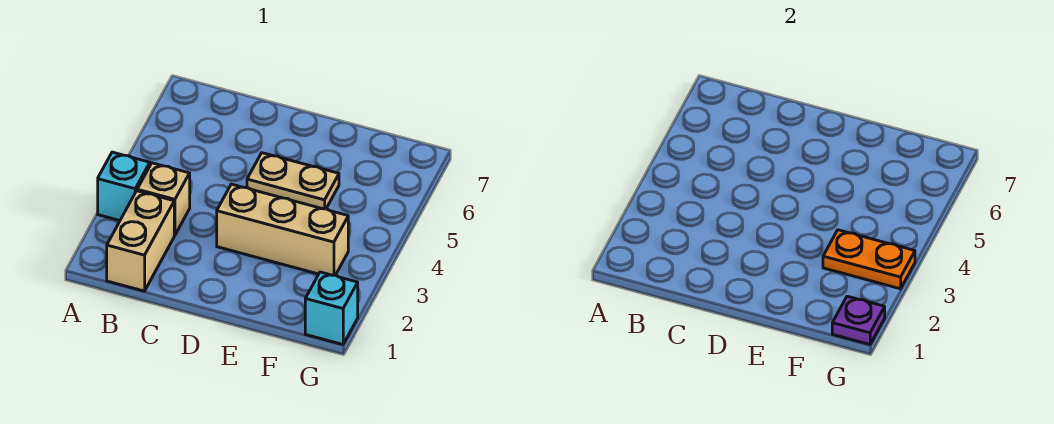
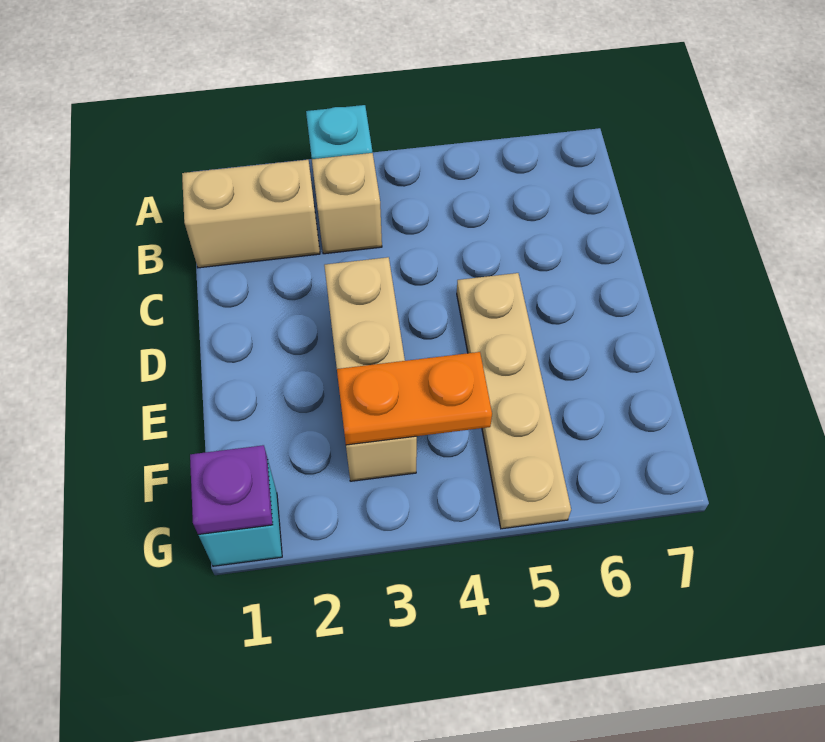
tan plate D5:E5 level 1 -> tan plate D5:G5 level 1
orange plate F3:G3 level 2 -> orange plate F3:F4 level 2

